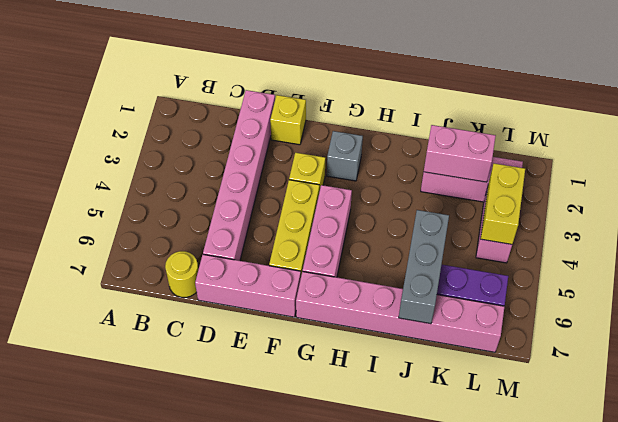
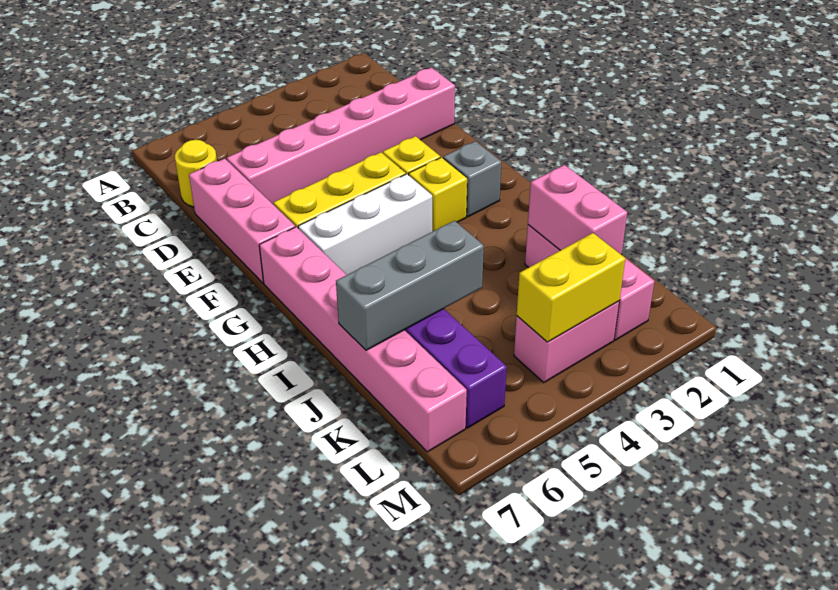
yellow brick E1 level 1 -> yellow brick G3 level 1
pink brick G4:G6 level 1 -> white brick G4:G6 level 1

